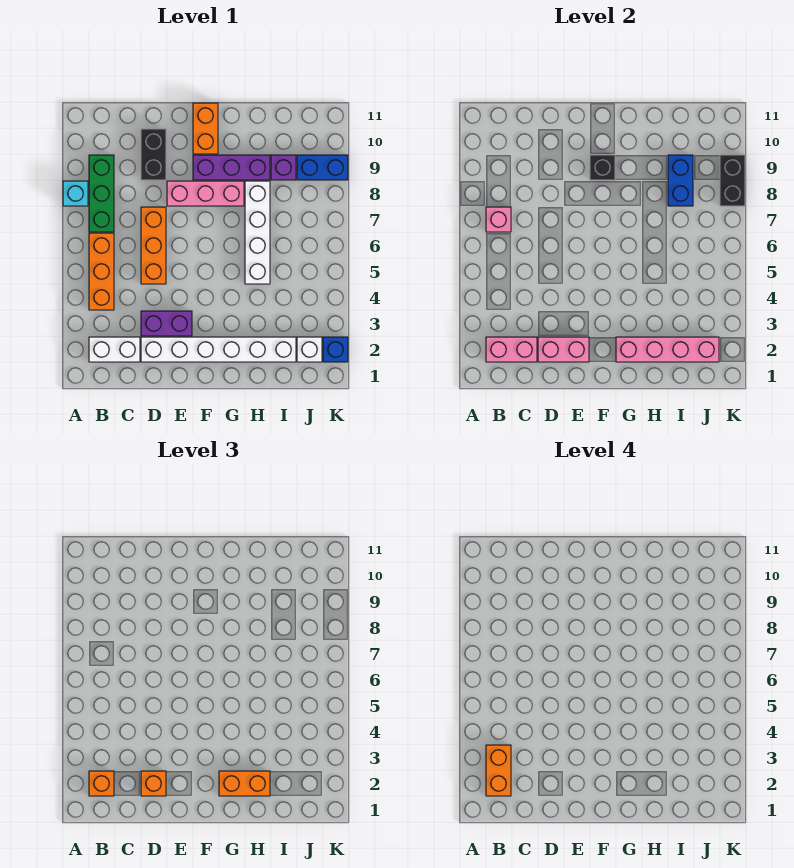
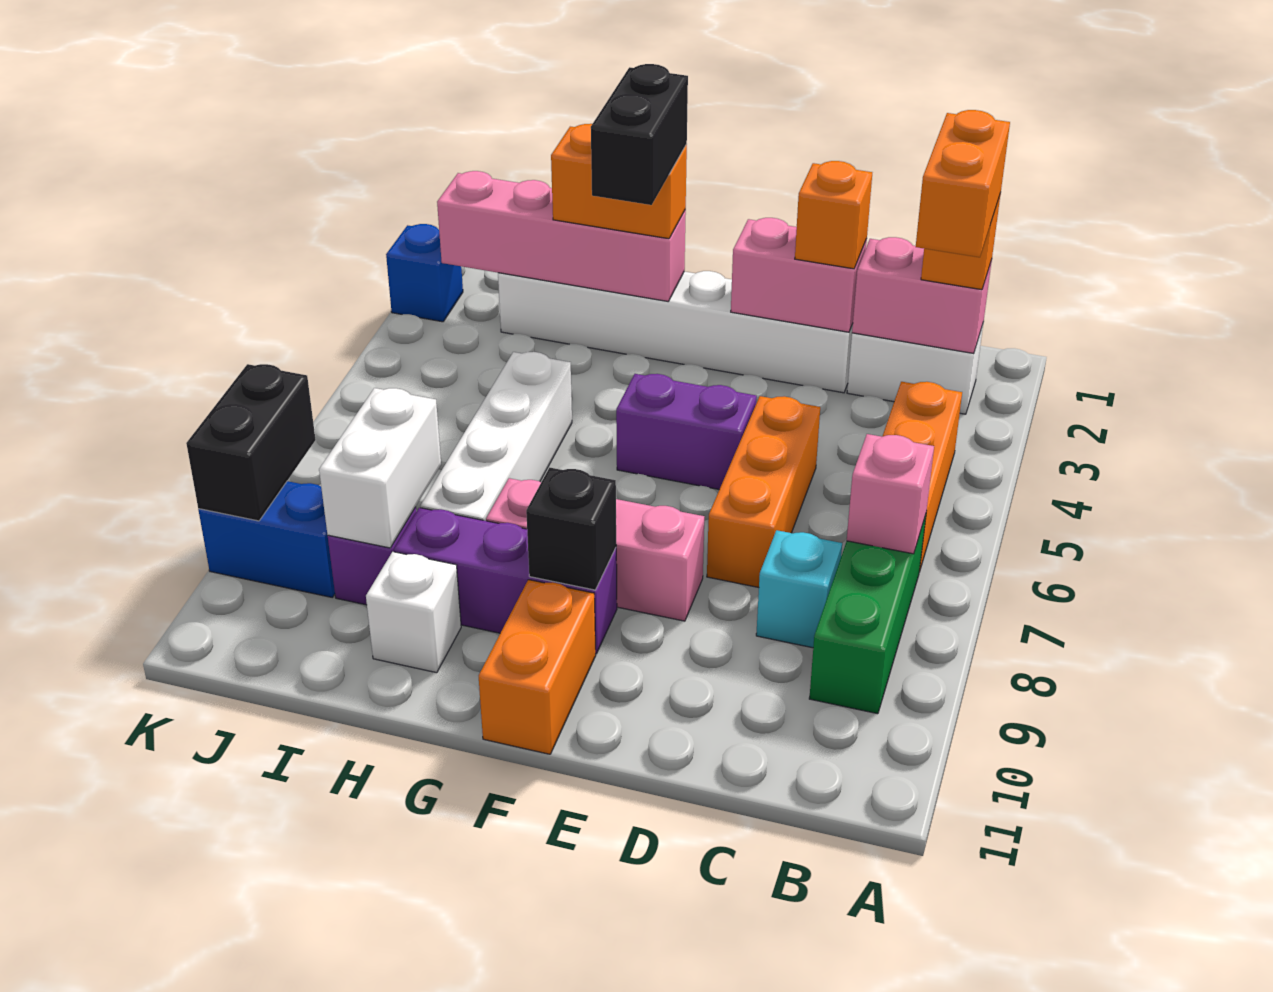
cyan brick A8 level 1 -> cyan brick C8 level 1
purple brick D3:E3 level 1 -> purple brick E5:F5 level 1
black brick D9:D10 level 1 -> black brick G2:G3 level 4
blue brick I8:I9 level 2 -> white brick I8:I9 level 2
white brick J2 level 1 -> white brick H10 level 1

